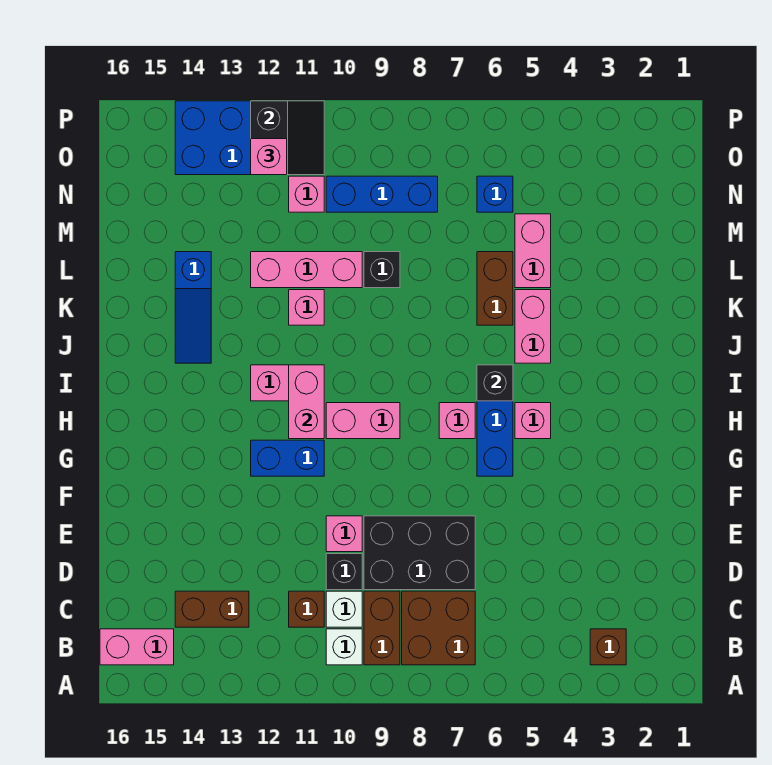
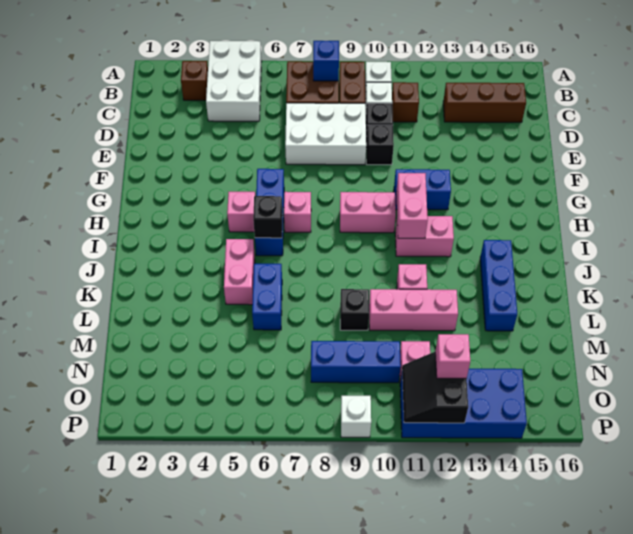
none -> white brick A4:C5 level 1
pink brick B15:B16 level 1 -> none
brown brick C13:C14 level 1 -> brown brick C13:C15 level 1
black brick D7:E9 level 1 -> white brick D7:E9 level 1
pink brick E10 level 1 -> black brick E10 level 1
blue slope J14:L14 level 1 top L -> blue brick J14:L14 level 1
brown brick K6:L6 level 1 -> blue brick K6:L6 level 1
pink brick L5:M5 level 1 -> none
blue brick N6 level 1 -> blue brick B8 level 2
none -> white brick P9 level 1

